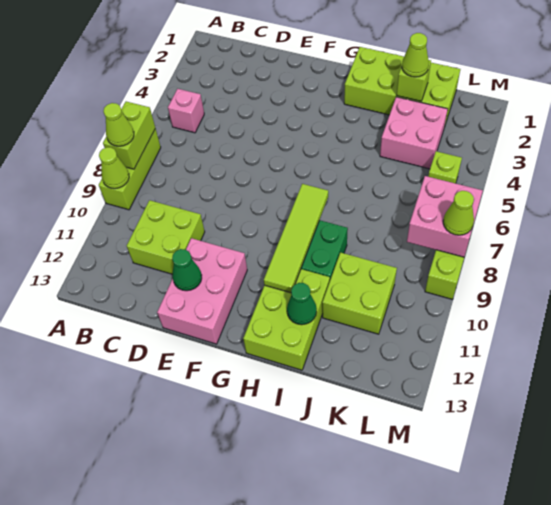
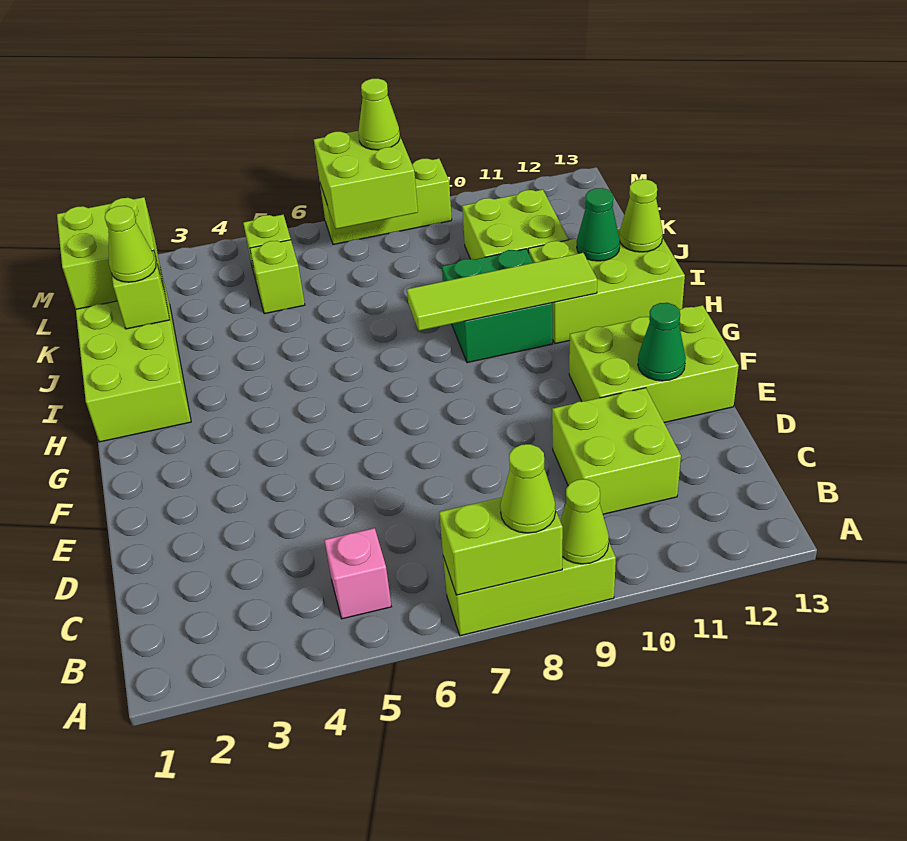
pink brick E11:F13 level 1 -> lime brick E11:F13 level 1
none -> lime cone I13 level 2
pink brick J3:K4 level 1 -> none
none -> lime brick K1:L2 level 2
none -> lime brick K5 level 1
pink brick L7:M8 level 2 -> lime brick L7:M8 level 2

